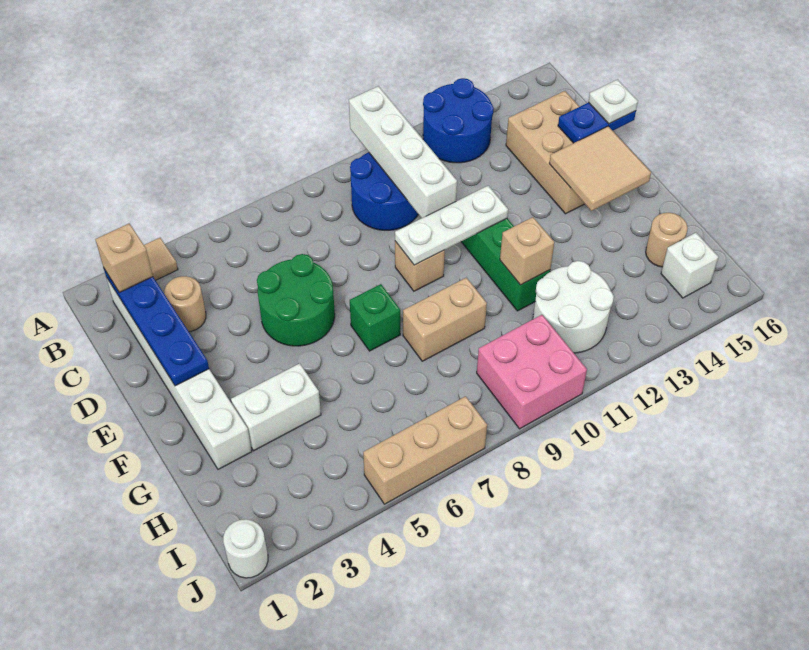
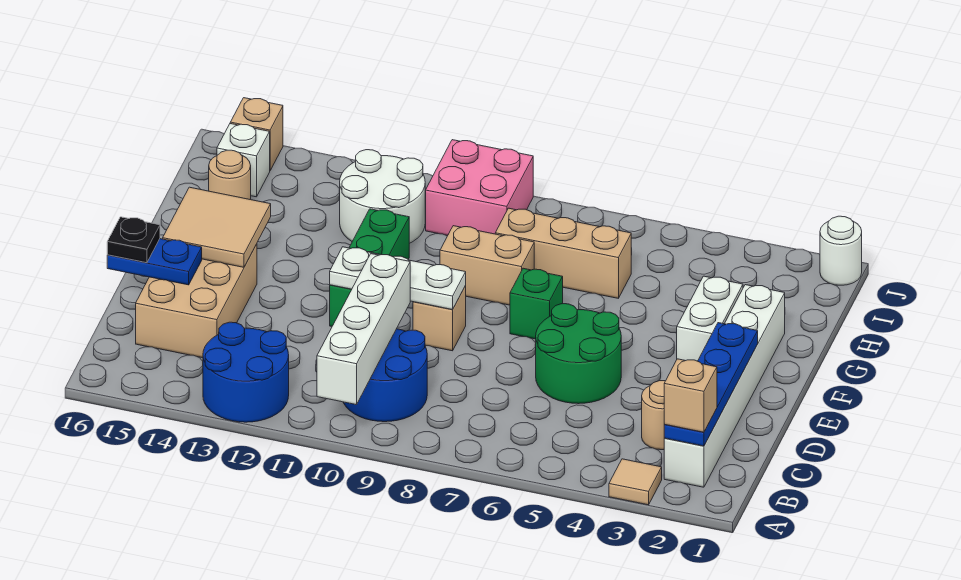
white plate D16 level 3 -> black plate D16 level 3
white brick G3:G4 level 1 -> white brick F3:G3 level 1
tan brick G11 level 2 -> tan brick J15 level 1
tan brick J5:J7 level 1 -> tan brick H6:H8 level 1

